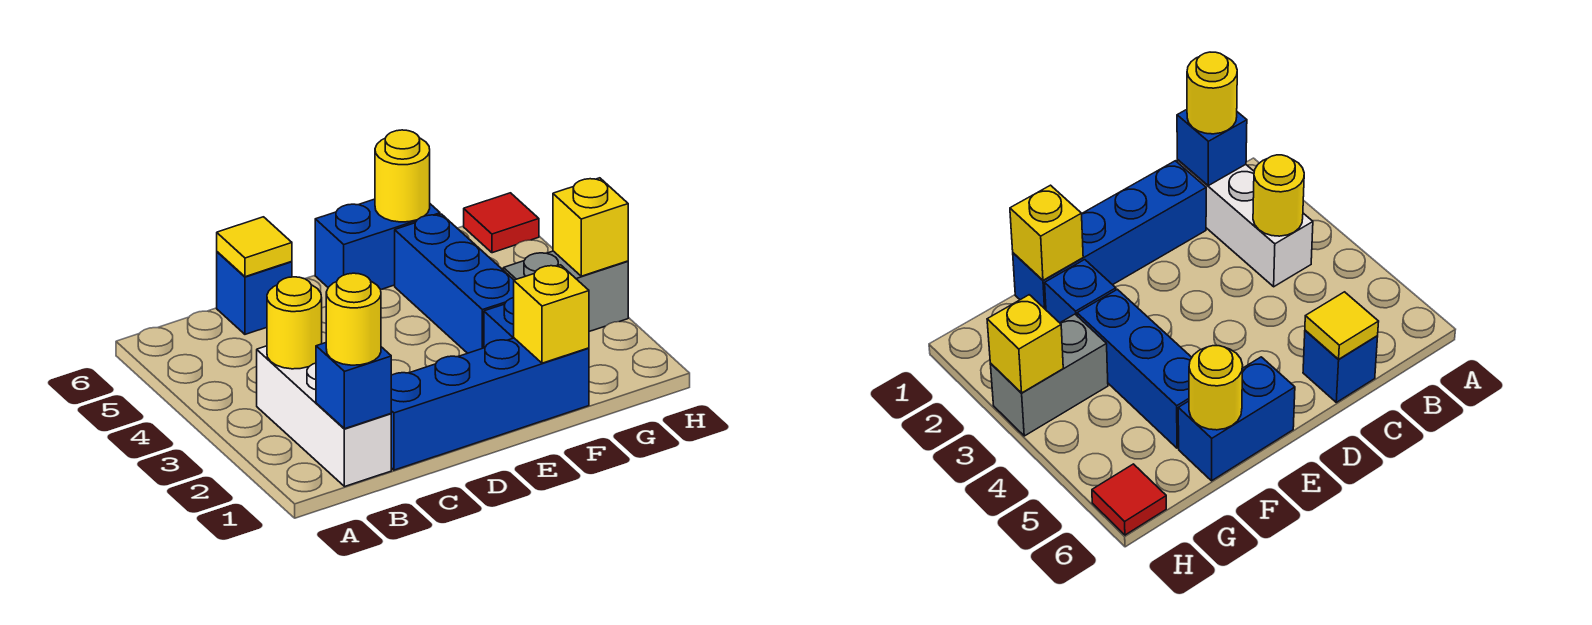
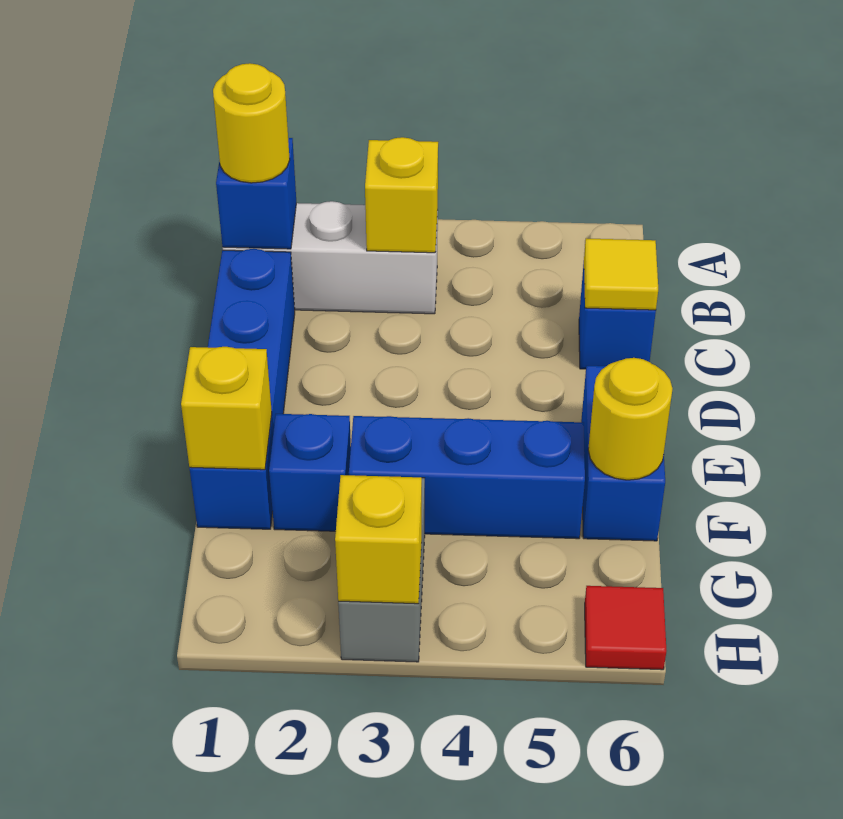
yellow round brick B3 level 2 -> yellow brick B3 level 2

